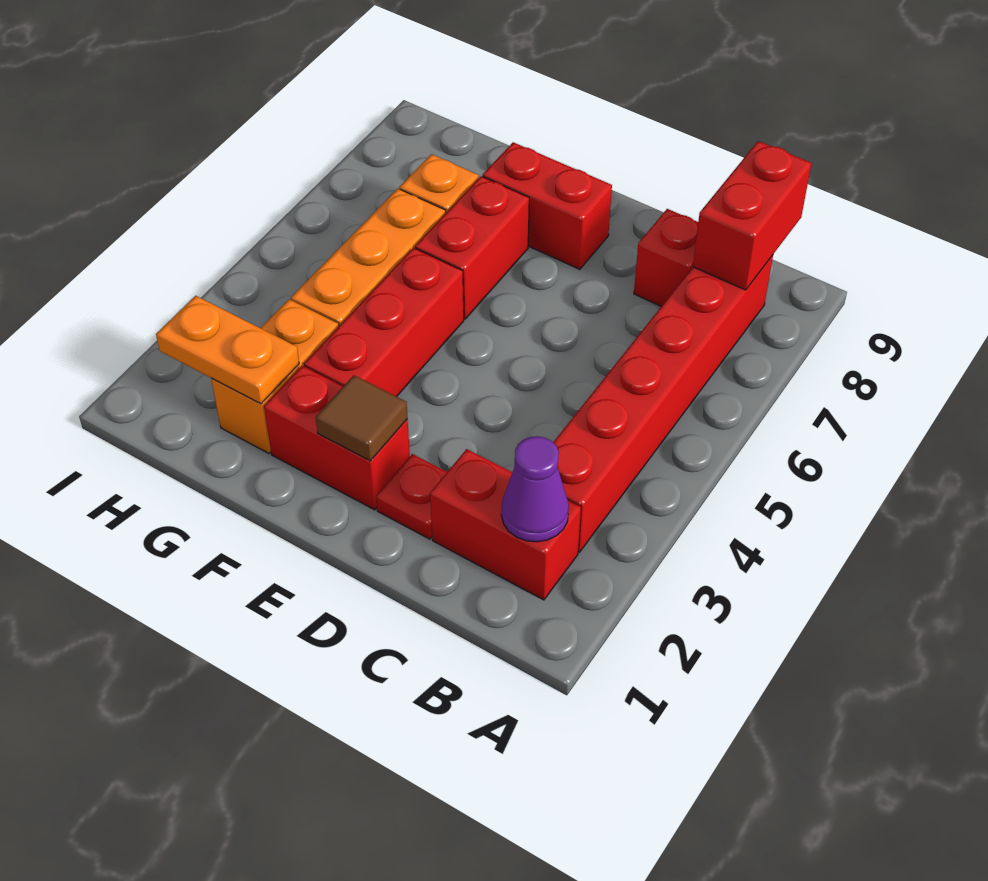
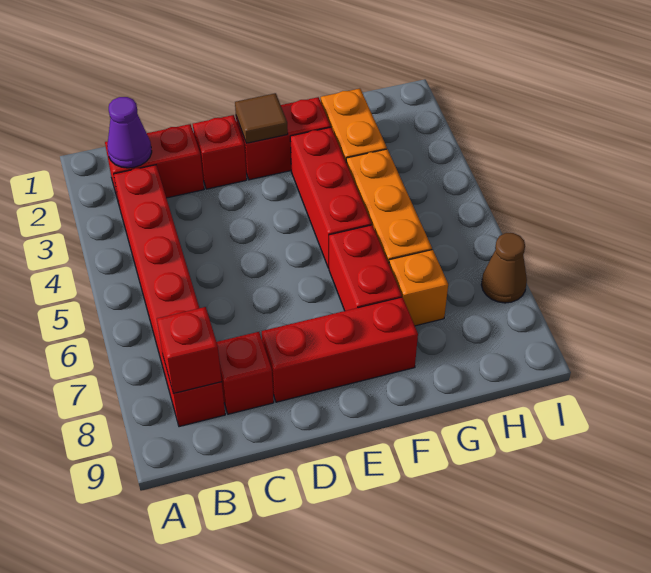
red brick B8:B9 level 2 -> red brick B8 level 2
red plate D2 level 1 -> red brick D2 level 1
red brick E8:F8 level 1 -> red brick D8:F8 level 1
orange plate G2:H2 level 2 -> none
none -> brown cone I7 level 1

